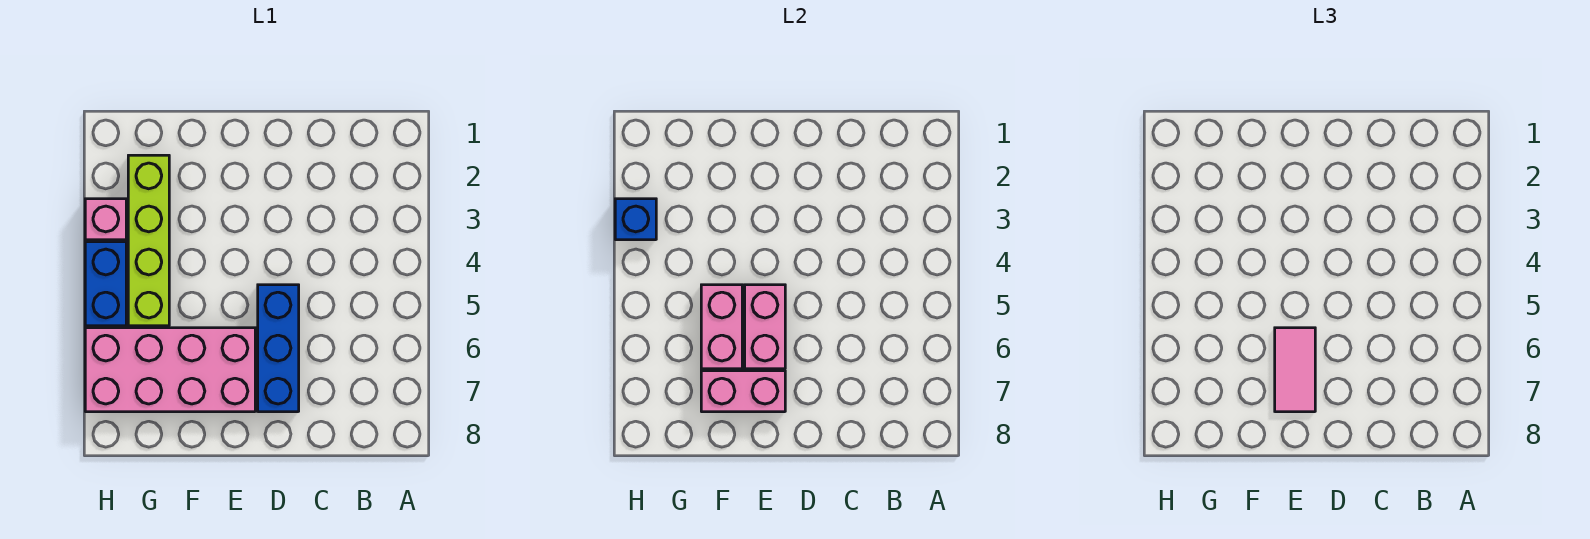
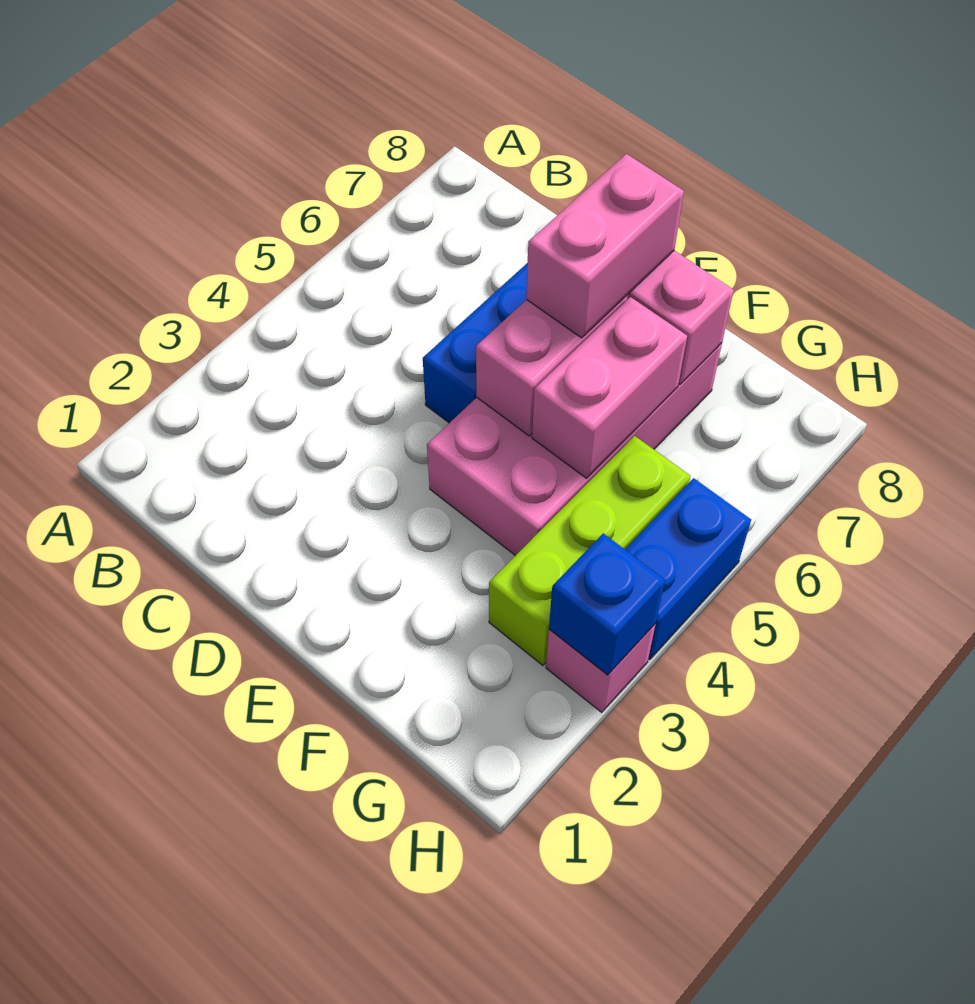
pink brick E6:H7 level 1 -> pink brick E4:F7 level 1
pink tile E6:E7 level 3 -> pink brick E6:E7 level 3
lime brick G2:G5 level 1 -> lime brick G3:G5 level 1

